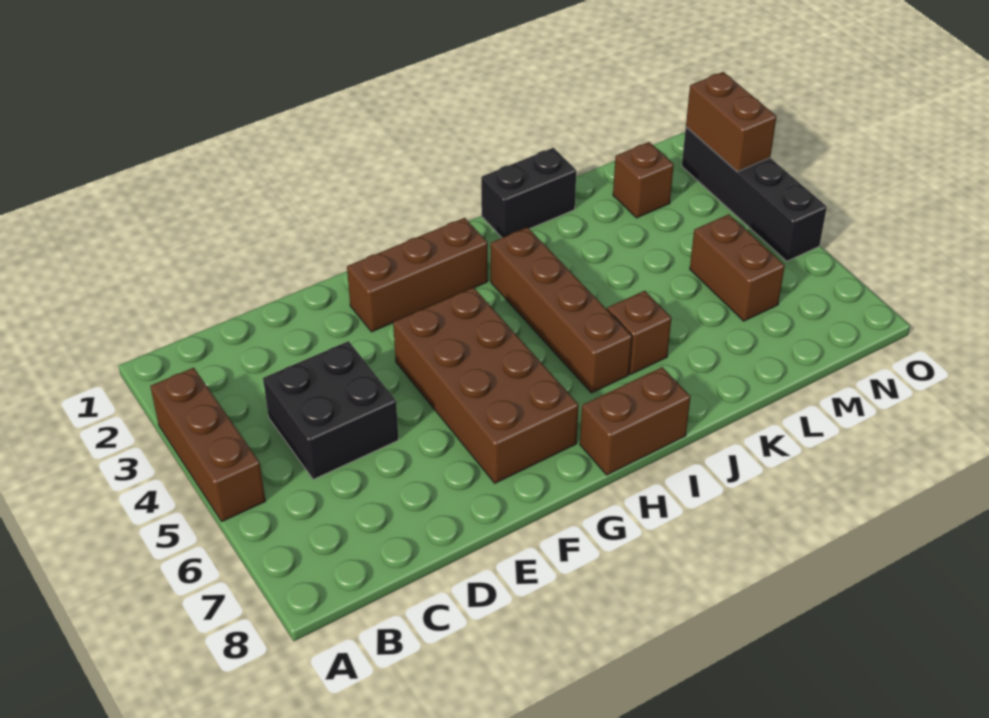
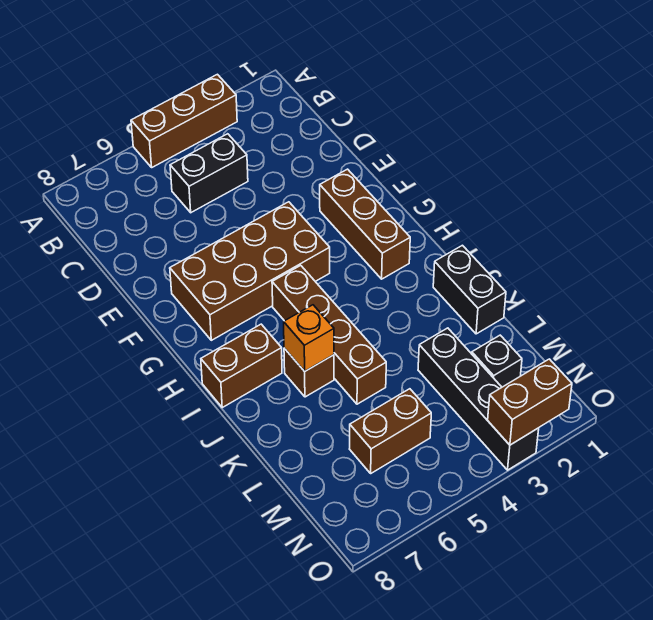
black brick C4:D5 level 1 -> black brick C4:C5 level 1
brown brick H8:I8 level 1 -> brown brick I7:I8 level 1
brown brick I3:I6 level 1 -> brown brick H5:K5 level 1
none -> orange brick J6 level 2
brown brick M2 level 1 -> black brick M2 level 1
black brick O2:O5 level 1 -> black brick L3:O3 level 1

